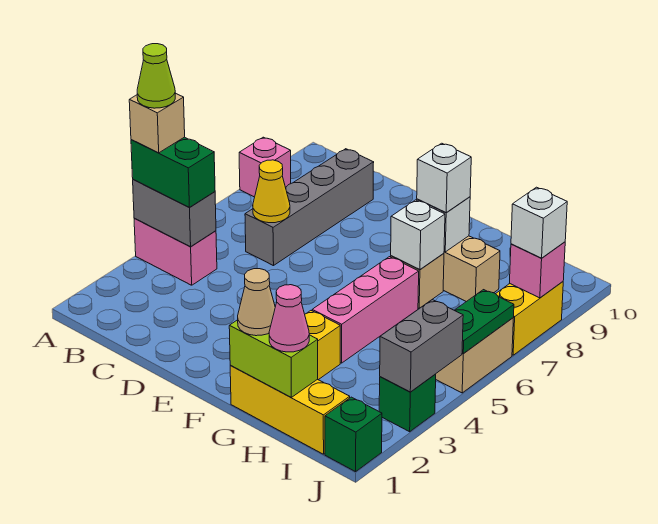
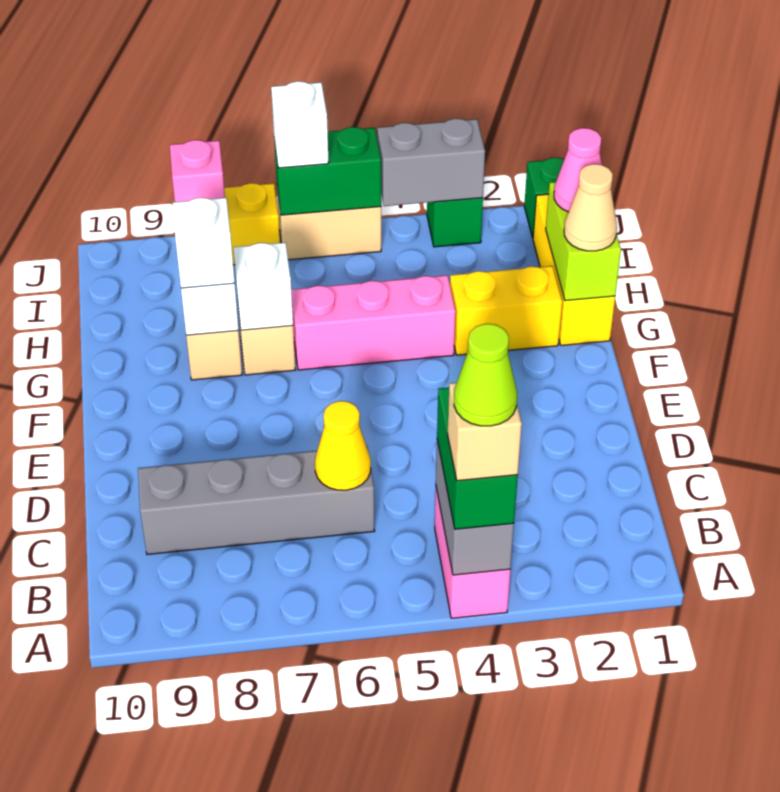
pink brick A8 level 1 -> none
green plate J5:J6 level 2 -> green brick J5:J6 level 2
white brick J8 level 3 -> white brick J6 level 3

